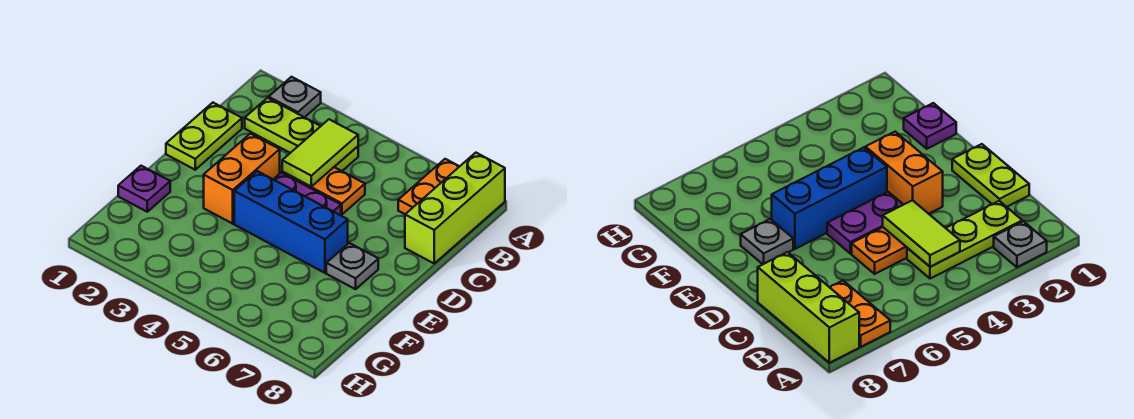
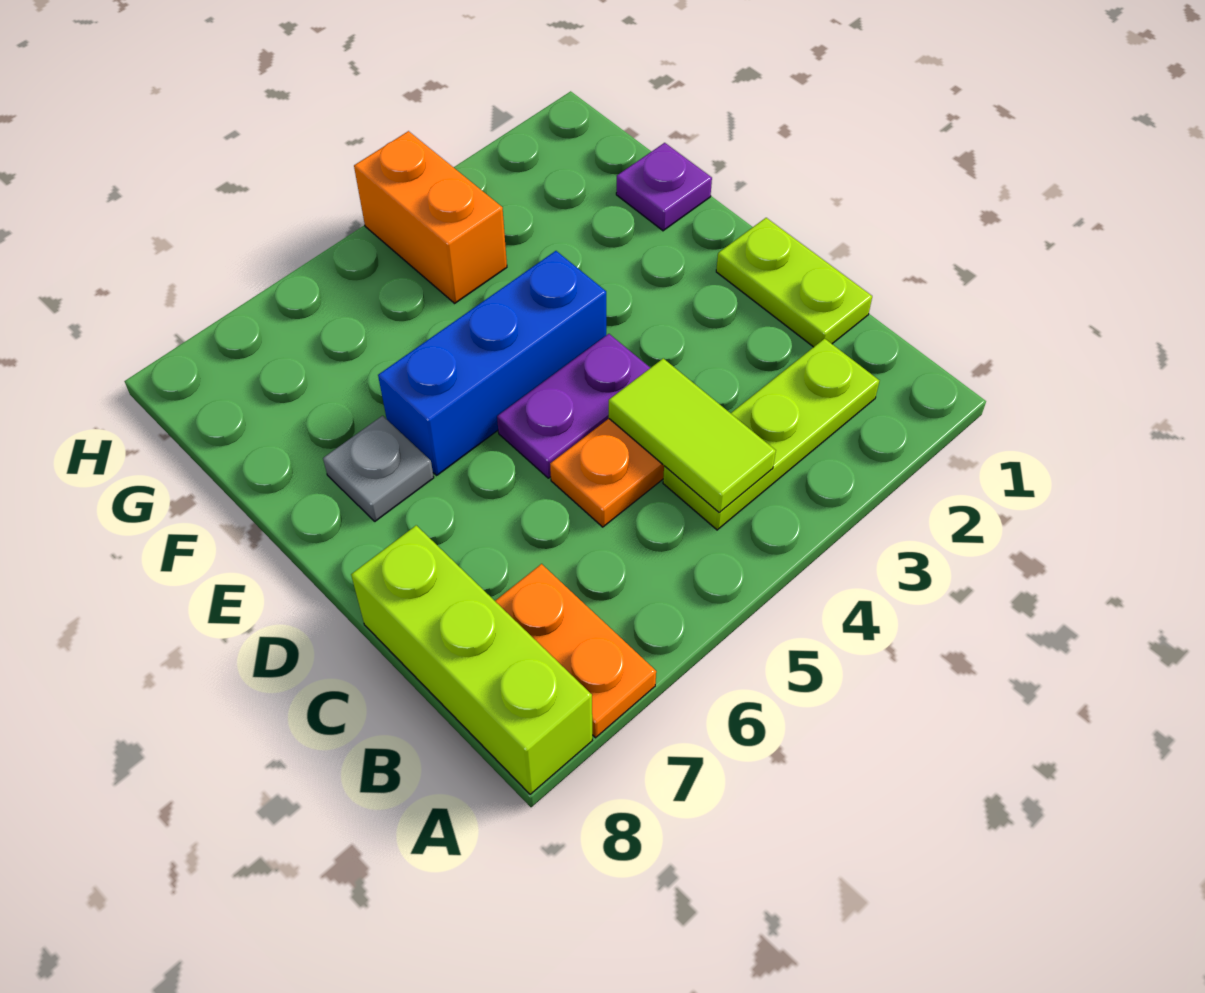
grey plate A2 level 1 -> none
orange brick D3:E3 level 1 -> orange brick G4:H4 level 1

